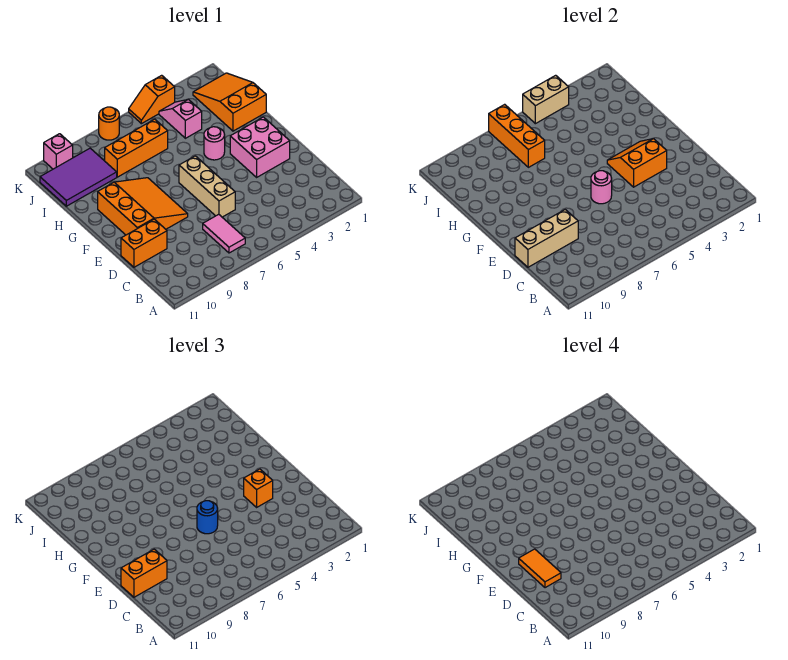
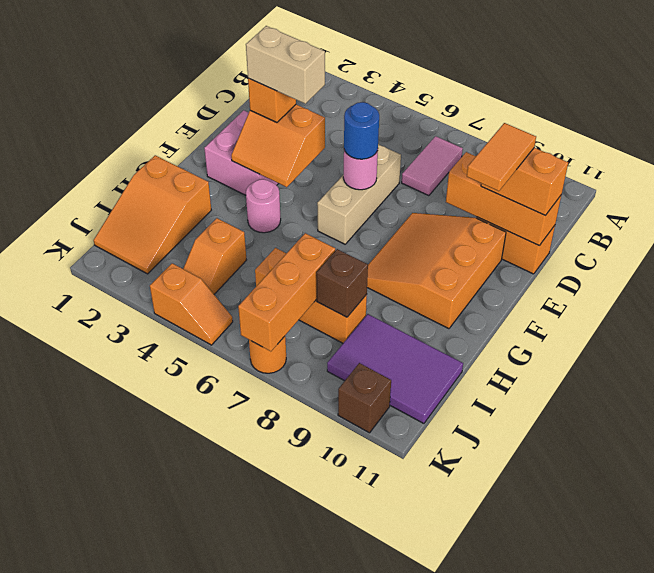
tan brick D9:D11 level 2 -> orange brick D9:D11 level 2
pink slope I4:J4 level 1 top I -> orange slope I4:J4 level 1 top I
none -> brown brick I8 level 2
tan brick K4:K5 level 2 -> tan brick E3:E4 level 4
pink brick K10 level 1 -> brown brick K10 level 1

